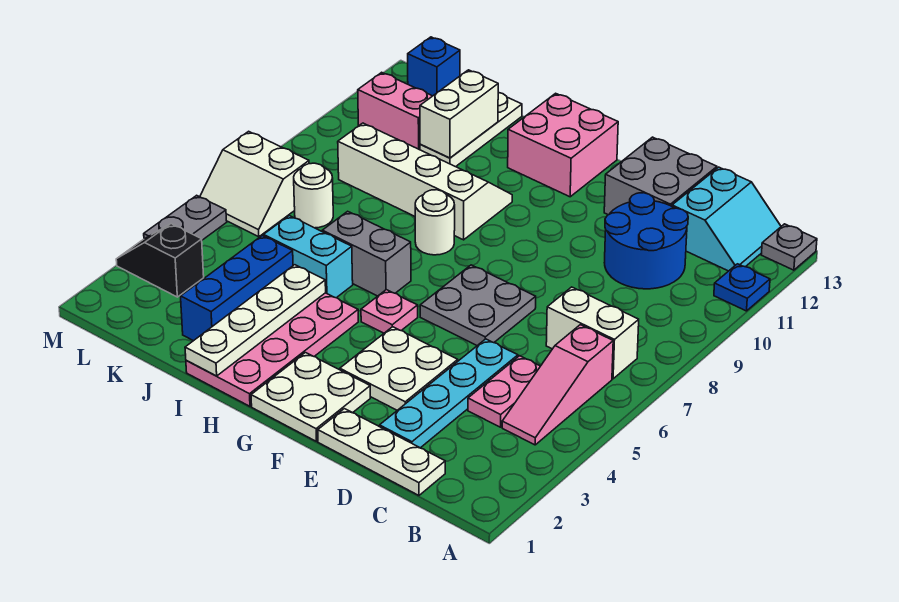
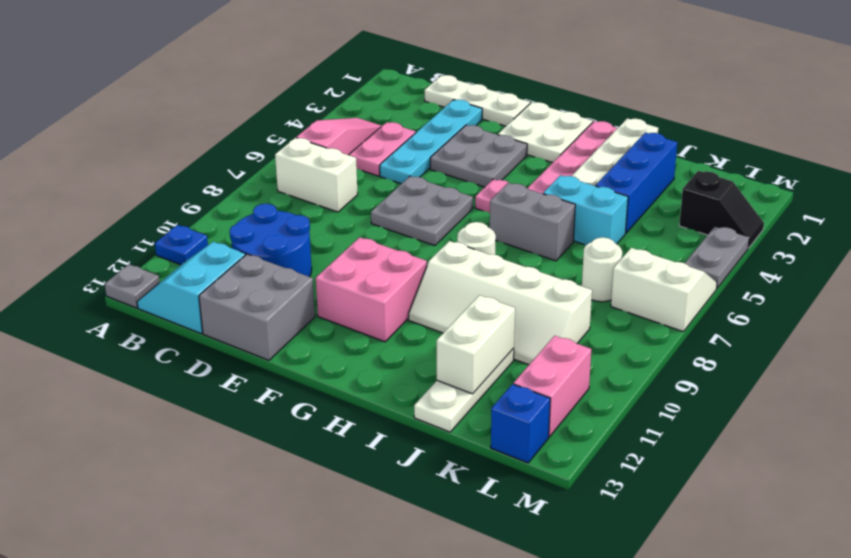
white plate E3:F4 level 1 -> grey plate E3:F4 level 1
pink brick G12:H13 level 1 -> pink brick F10:G11 level 1
pink brick K11:L11 level 1 -> pink brick L11:L12 level 1

